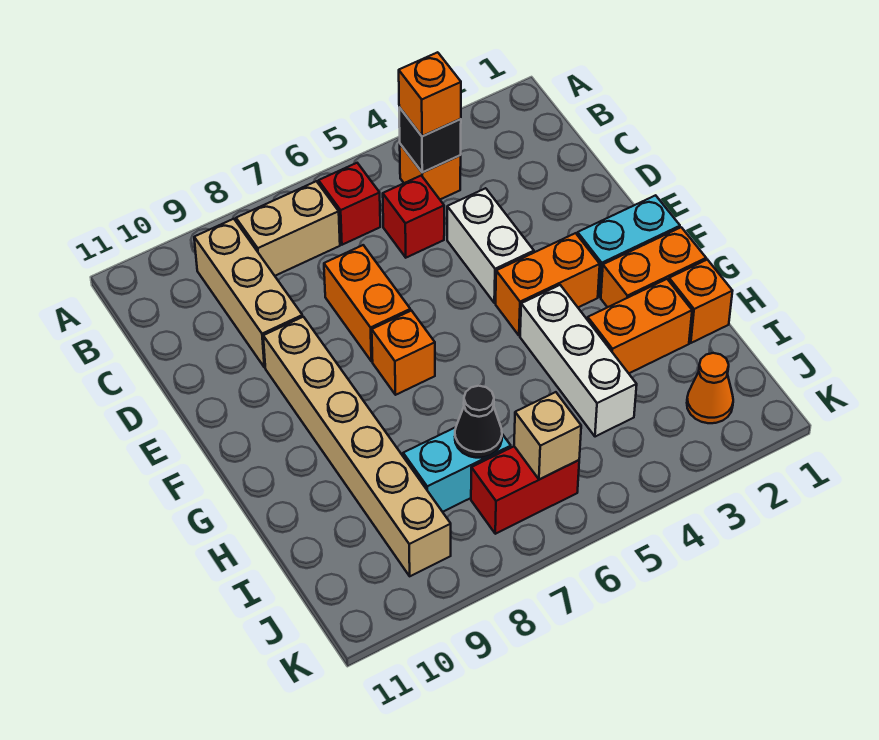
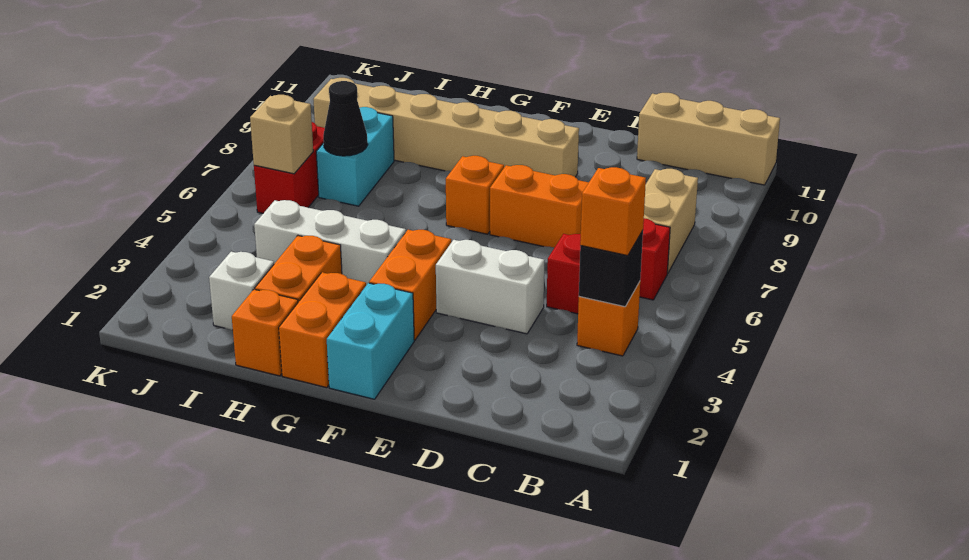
tan brick B9:D9 level 1 -> tan brick A11:C11 level 1
none -> white brick I2 level 1
orange cone J2 level 1 -> none

